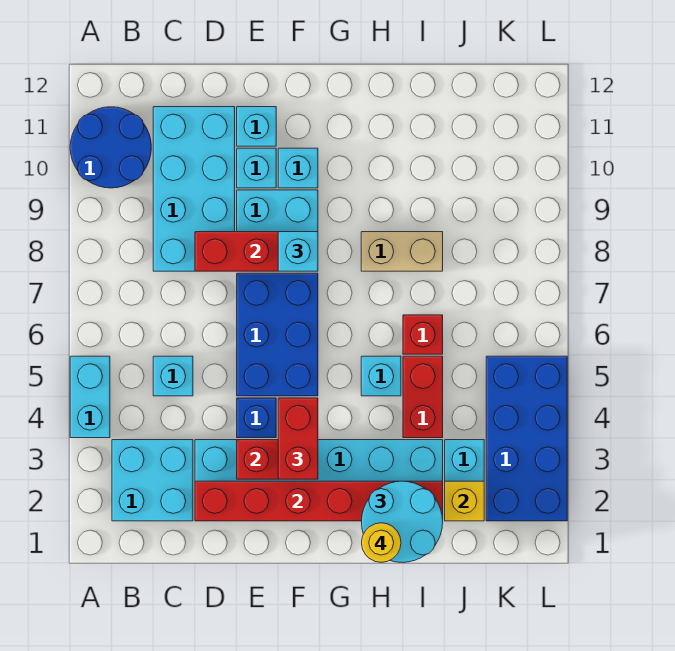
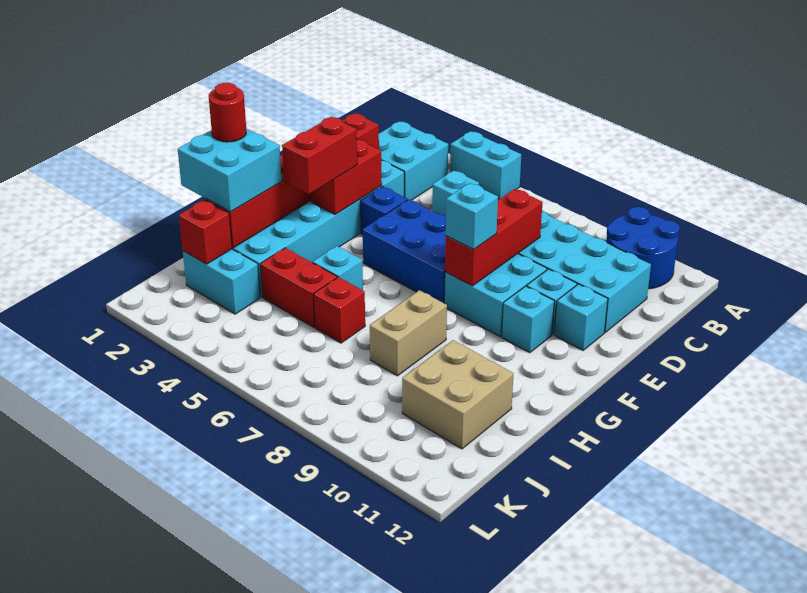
red brick F3:F4 level 3 -> red brick F3:G3 level 3
cyan round brick H1:I2 level 3 -> cyan brick H1:I2 level 3
yellow round brick H1 level 4 -> red round brick H1 level 4
none -> tan brick I10:J11 level 1
yellow brick J2 level 2 -> red brick J2 level 2
blue brick K2:L5 level 1 -> none

